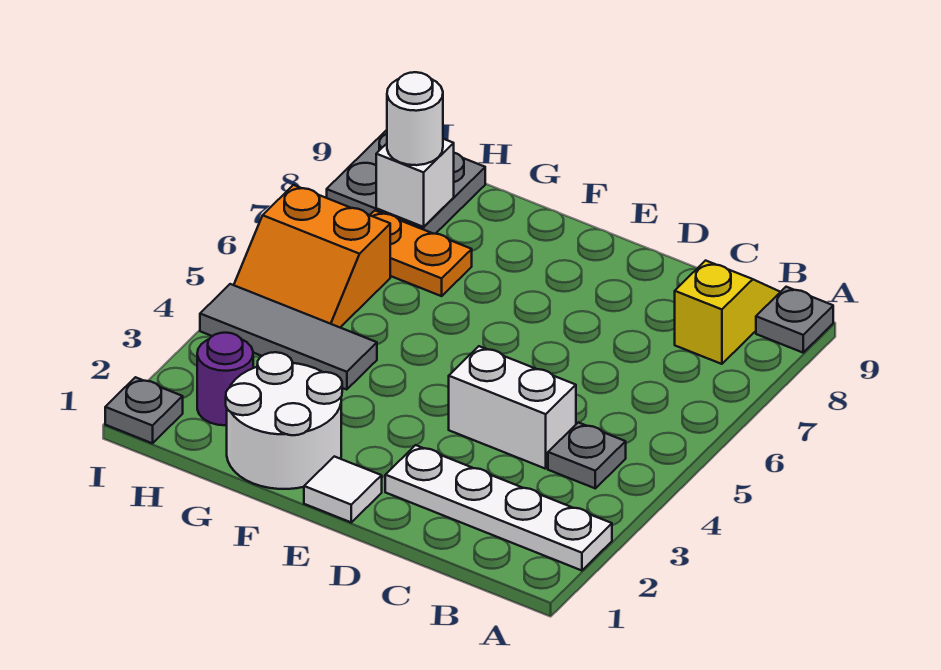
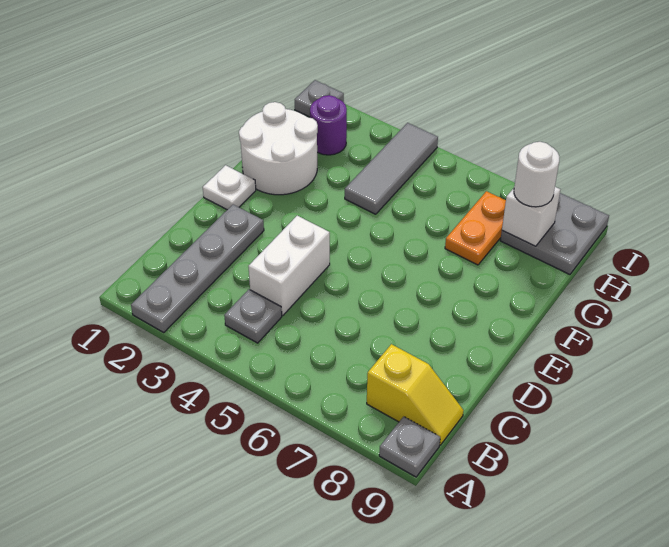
white plate A2:D2 level 1 -> grey plate A2:D2 level 1
white tile E1 level 1 -> white plate E1 level 1
orange slope H5:I6 level 1 top 6 -> none

